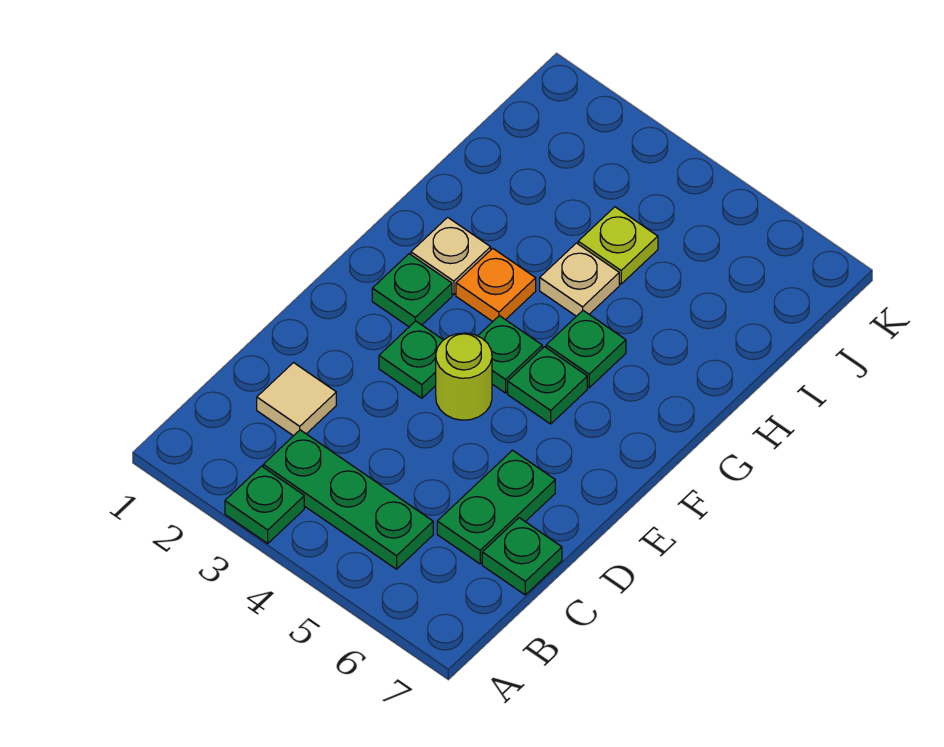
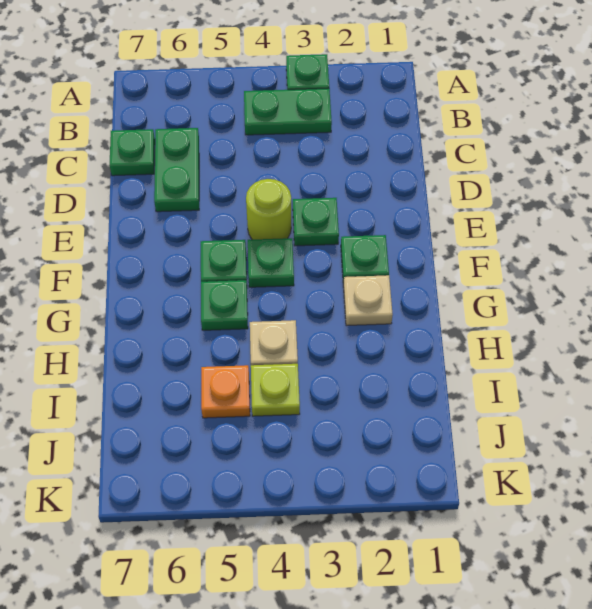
green plate B3:B5 level 1 -> green plate B3:B4 level 1
tan tile C2 level 1 -> none
orange plate G3 level 1 -> orange plate I5 level 1

